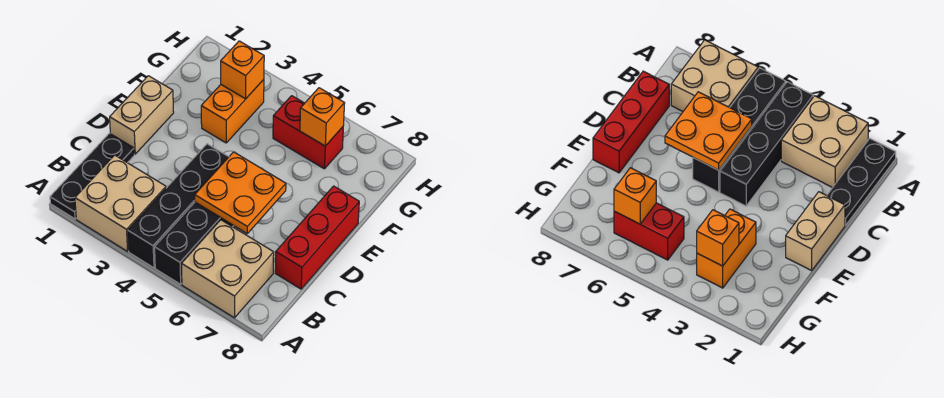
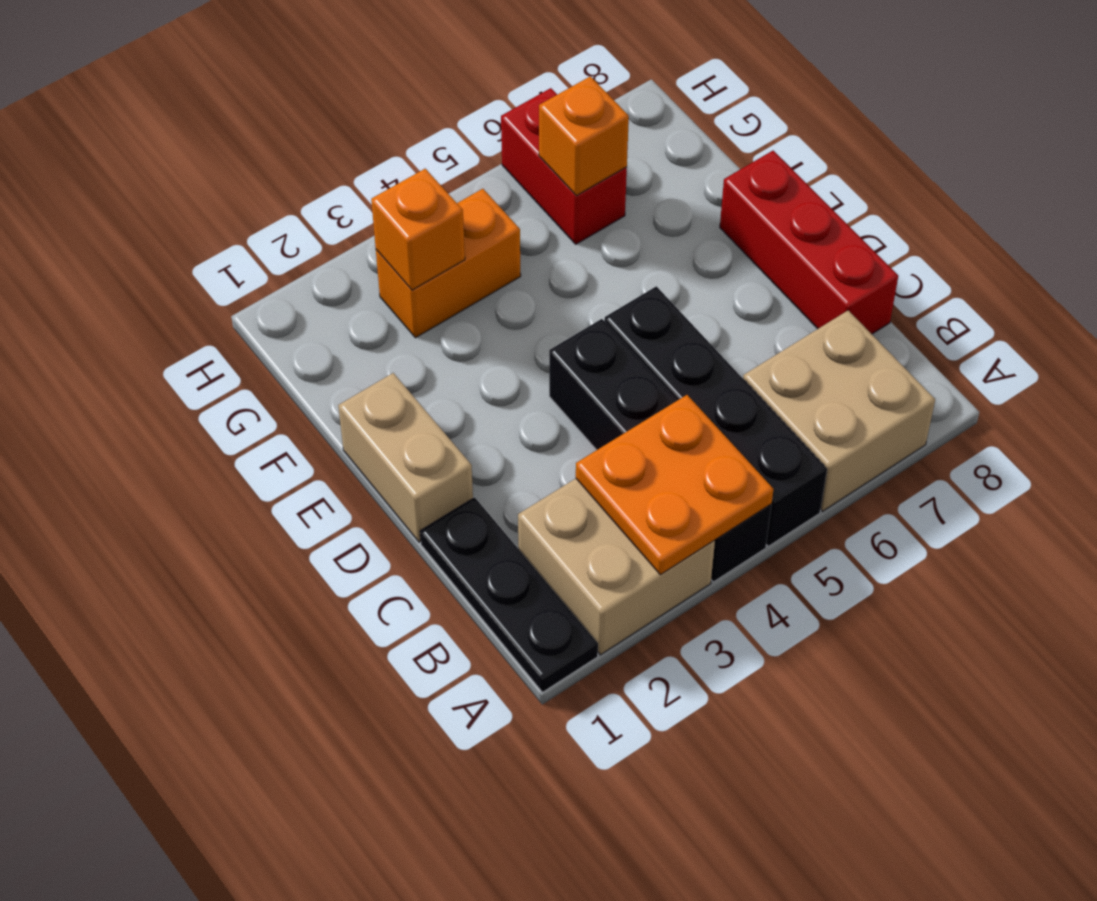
orange plate C5:D6 level 2 -> orange plate A3:B4 level 2
orange brick F3:G3 level 1 -> orange brick G3:G4 level 1
red brick G5:G6 level 1 -> red brick G6:H6 level 1

